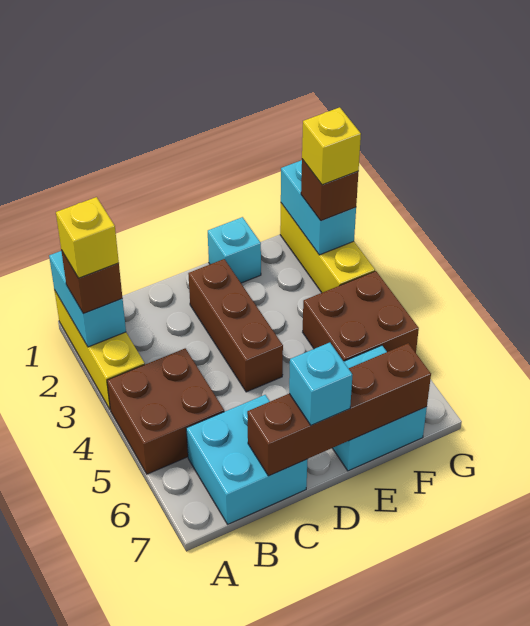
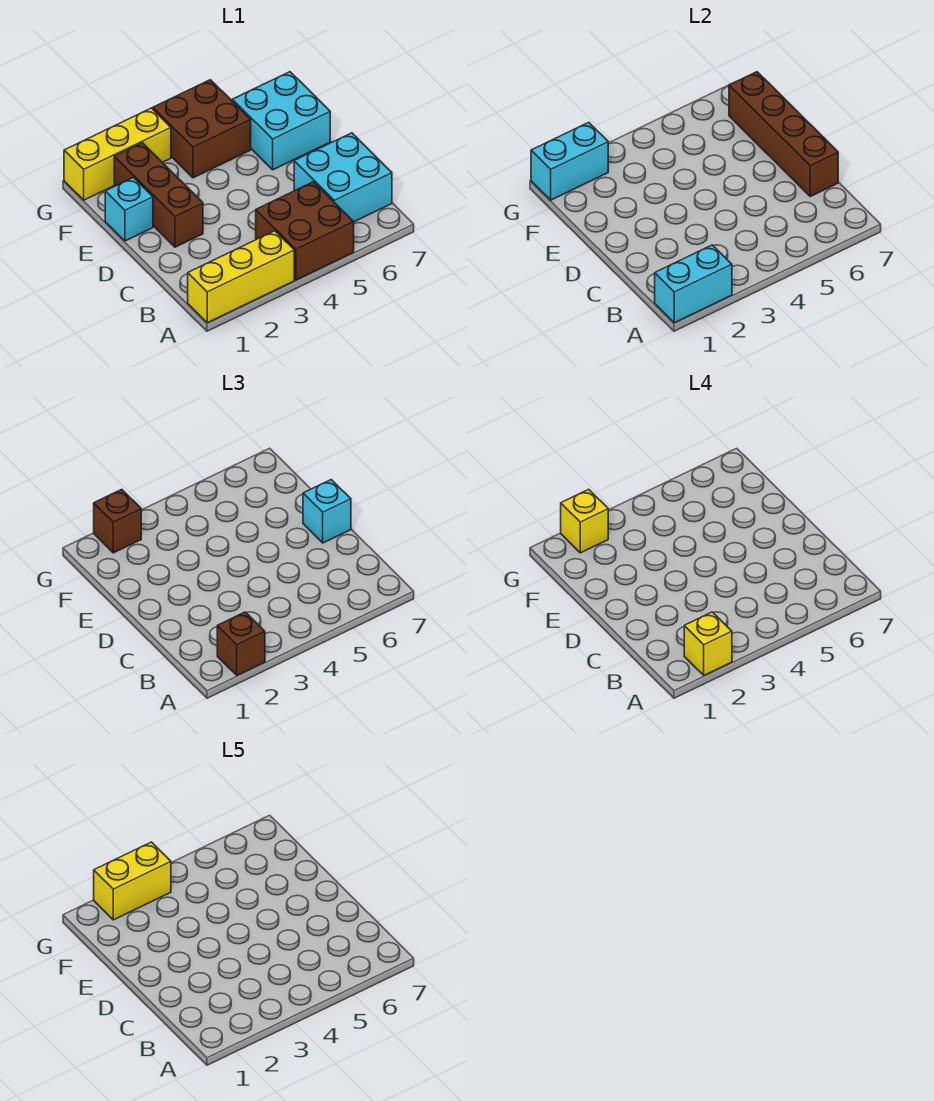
brown brick D2:D4 level 1 -> brown brick D2:F2 level 1
none -> yellow brick G2:G3 level 5

